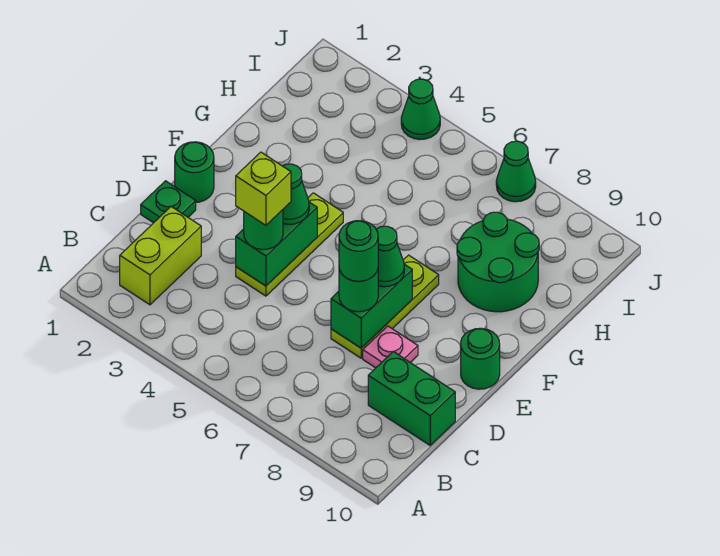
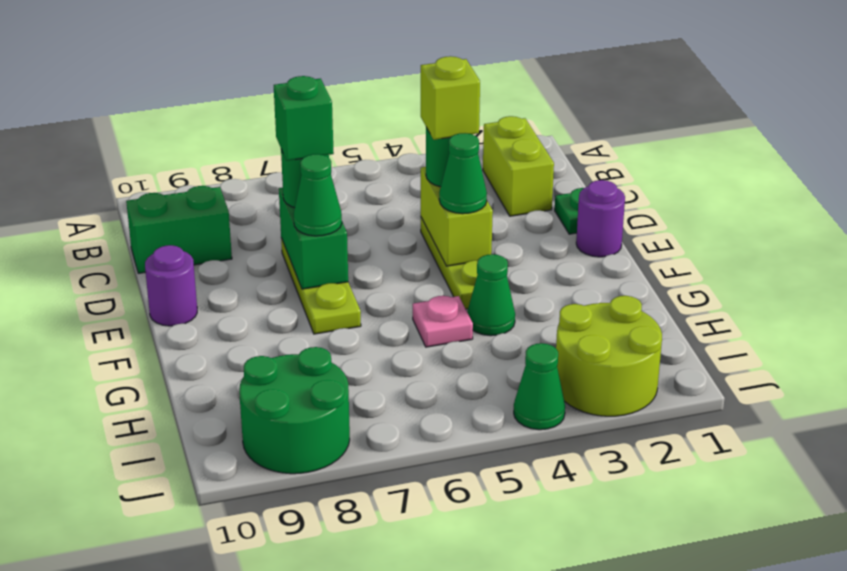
green brick D4:E4 level 2 -> lime brick D4:E4 level 2
green round brick D7 level 4 -> green brick D7 level 4
pink plate D8 level 1 -> pink plate G5 level 1
green round brick E1 level 1 -> purple round brick E1 level 1
green round brick E10 level 1 -> purple round brick E10 level 1
green round brick G8:H9 level 1 -> green round brick I8:J9 level 1
none -> lime round brick I2:J3 level 1
green cone J7 level 1 -> green cone G4 level 1

